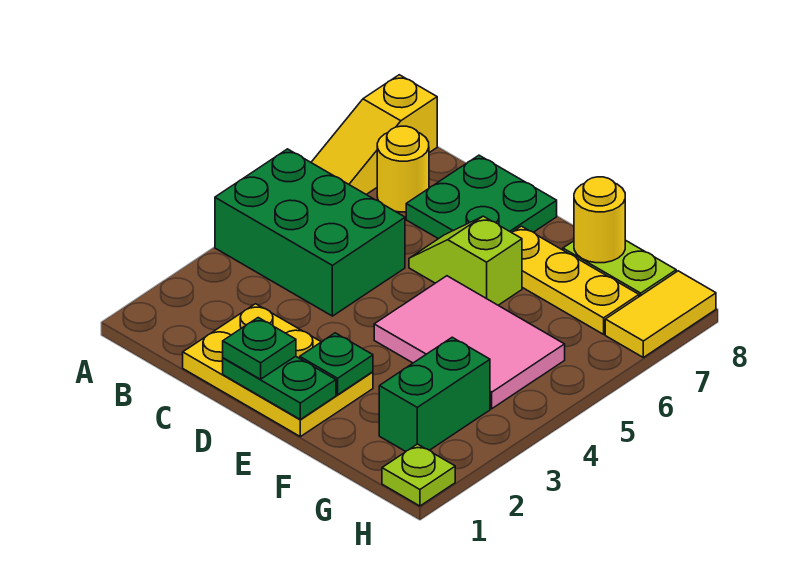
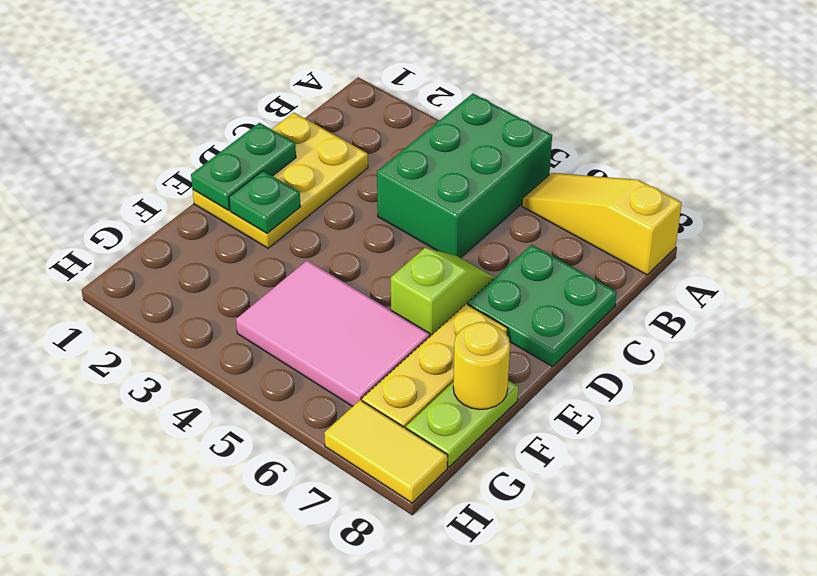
yellow round brick B7 level 1 -> none
green plate D1 level 3 -> none
pink tile E4:G5 level 1 -> pink tile F4:G6 level 1
green brick G2:G3 level 1 -> none
lime plate H1 level 1 -> none

